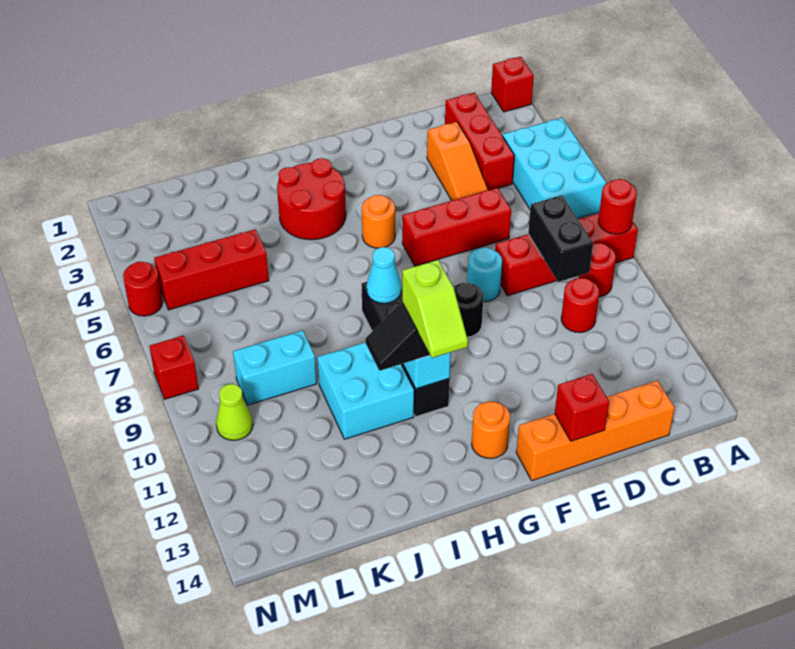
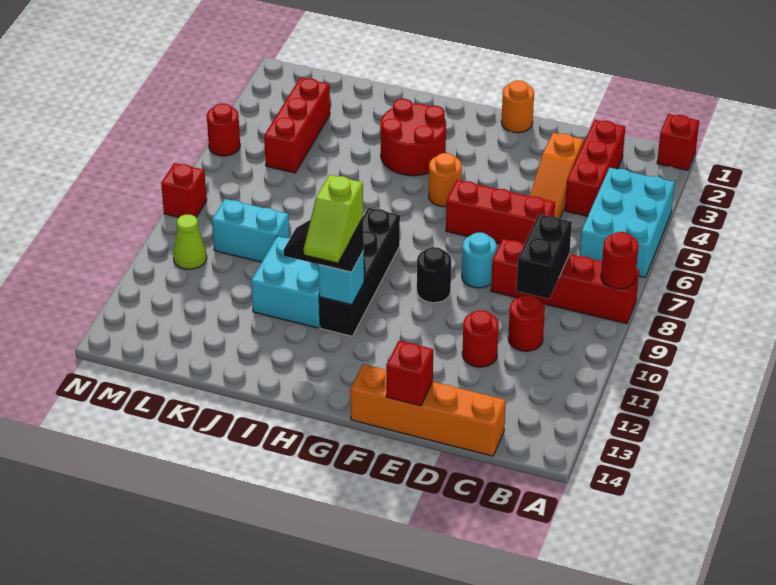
red round brick B9 level 1 -> red round brick D11 level 1
orange round brick G13 level 1 -> orange round brick F1 level 1
cyan cone H8 level 2 -> none
red brick K5:M5 level 1 -> red brick L3:L5 level 1

